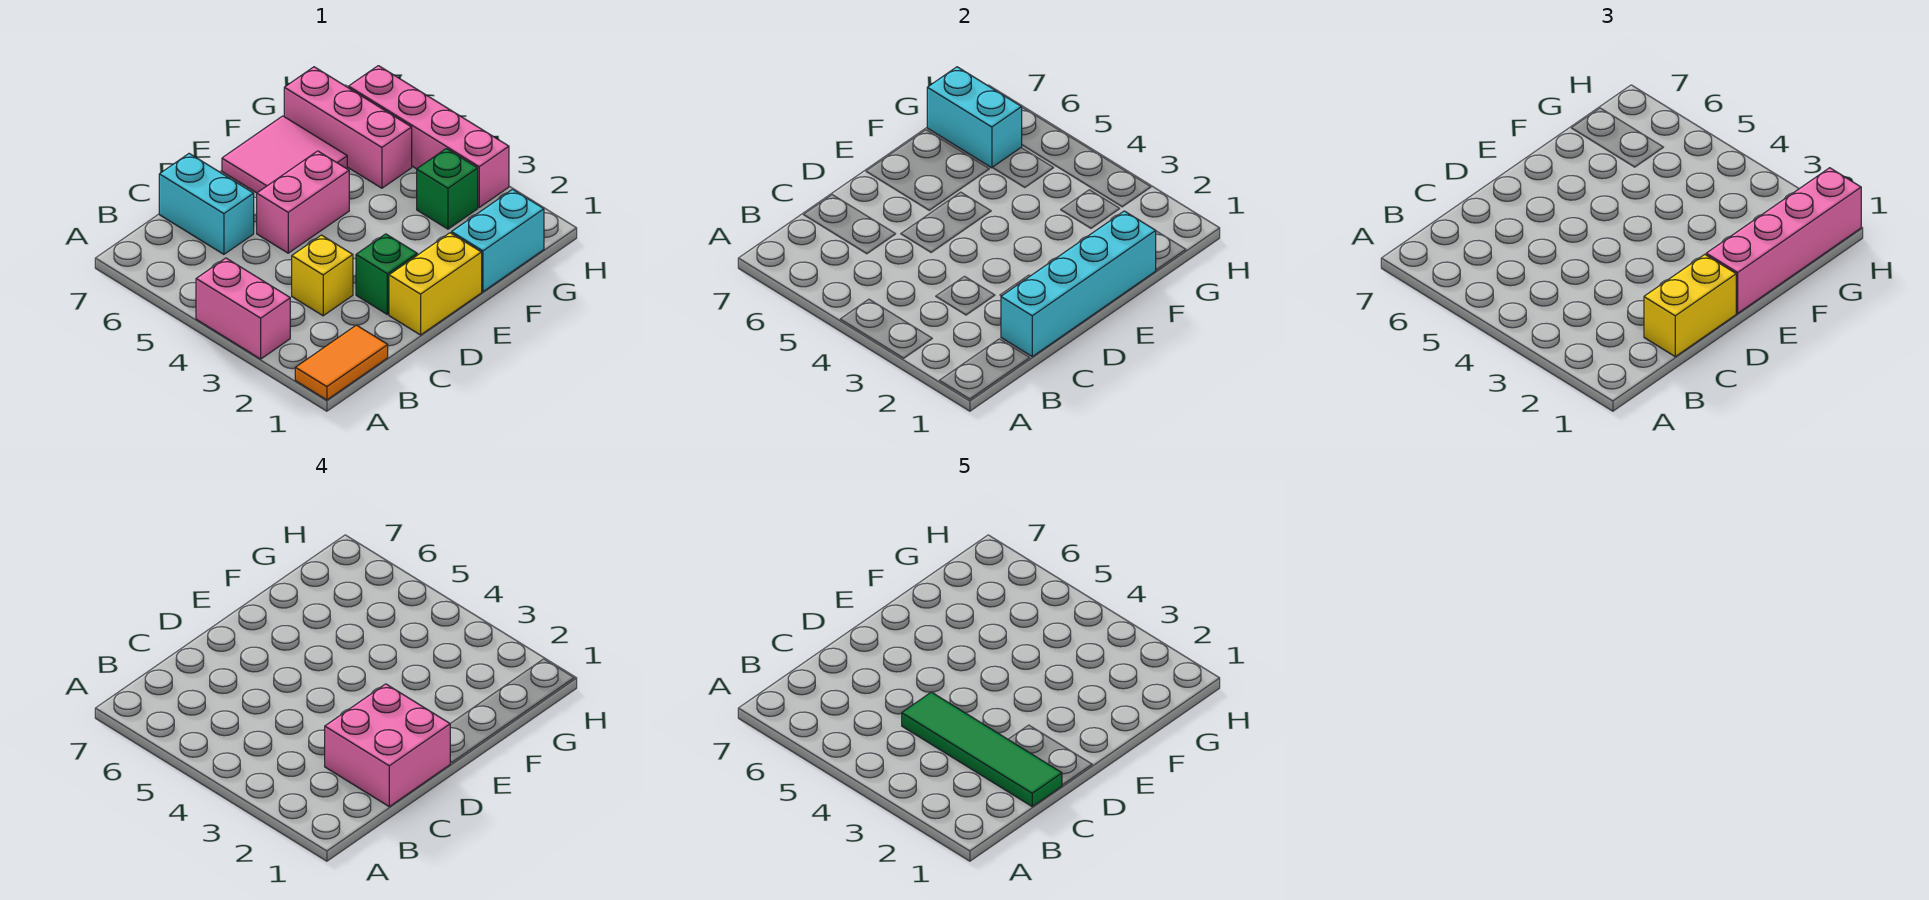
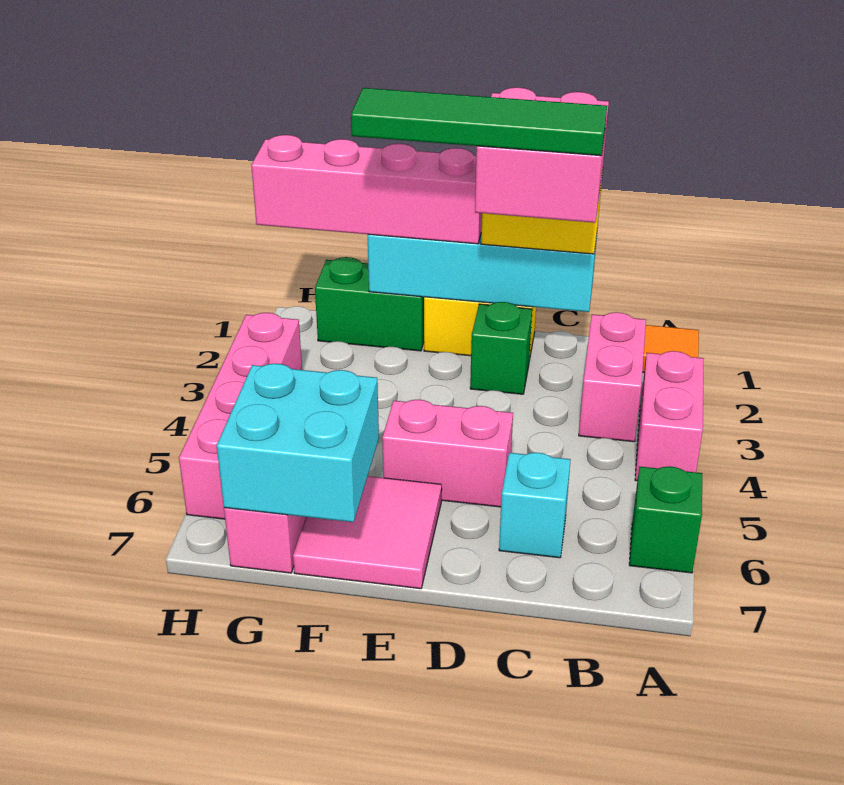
none -> pink brick B2:B3 level 1
green tile C1:C4 level 5 -> green tile C2:F2 level 5
yellow brick C3 level 1 -> none
cyan brick C6:C7 level 1 -> cyan brick C6 level 1
cyan brick F1:G1 level 1 -> green brick F1:G1 level 1
green brick G3 level 1 -> green brick A6 level 1
cyan brick G6:G7 level 2 -> cyan brick F6:G7 level 2

